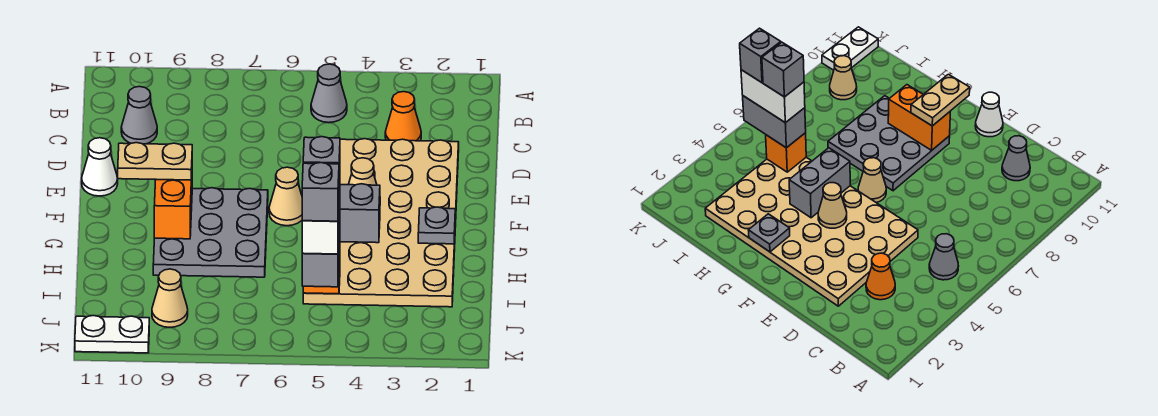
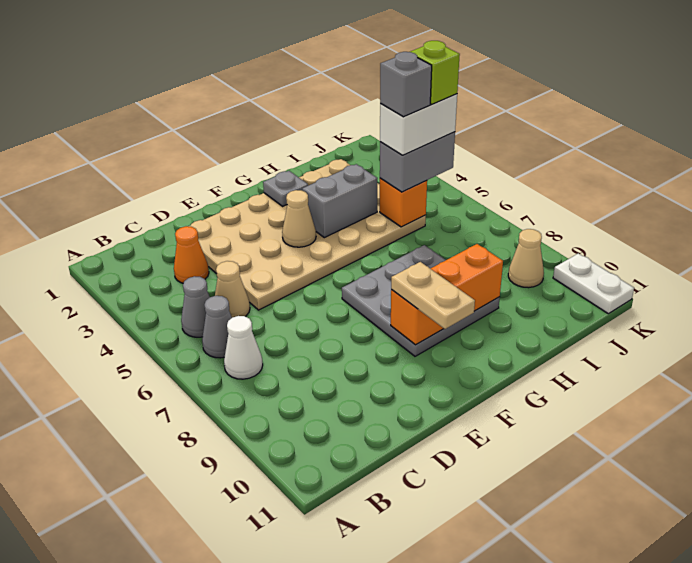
grey cone C10 level 1 -> grey cone B6 level 1
white cone E11 level 1 -> white cone B7 level 1
tan cone F6 level 1 -> tan cone C5 level 1
orange brick F9:G9 level 2 -> orange brick F9:H9 level 2
grey brick G4:G5 level 2 -> grey brick G4:H4 level 2
grey brick J5 level 5 -> lime brick J5 level 5

